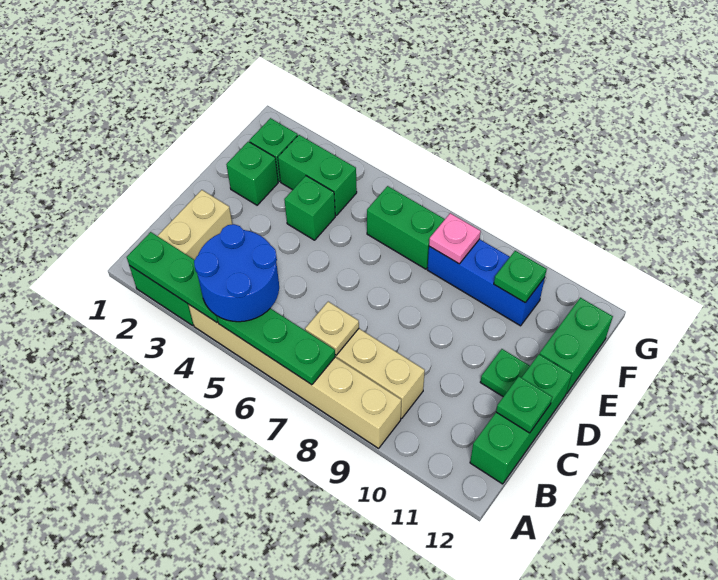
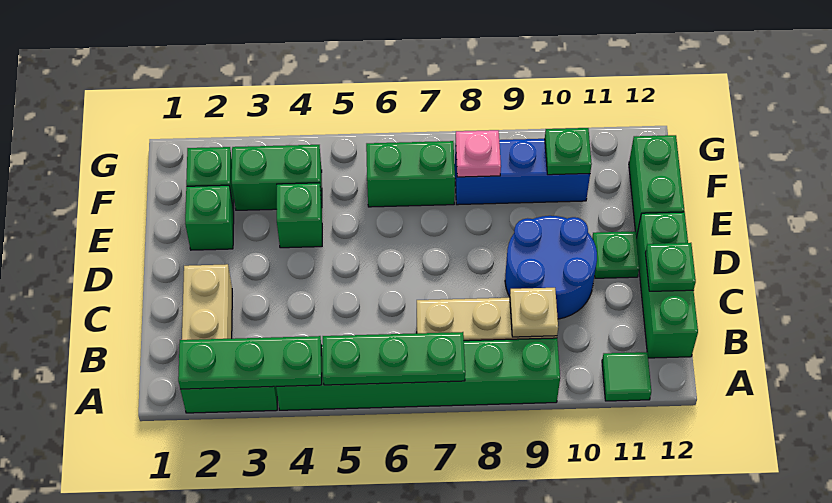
tan brick A4:A9 level 1 -> green brick A4:A9 level 1
blue round brick A4:B5 level 3 -> blue round brick C9:D10 level 1
none -> green tile A11 level 1
tan plate B7 level 2 -> tan plate B9 level 2

